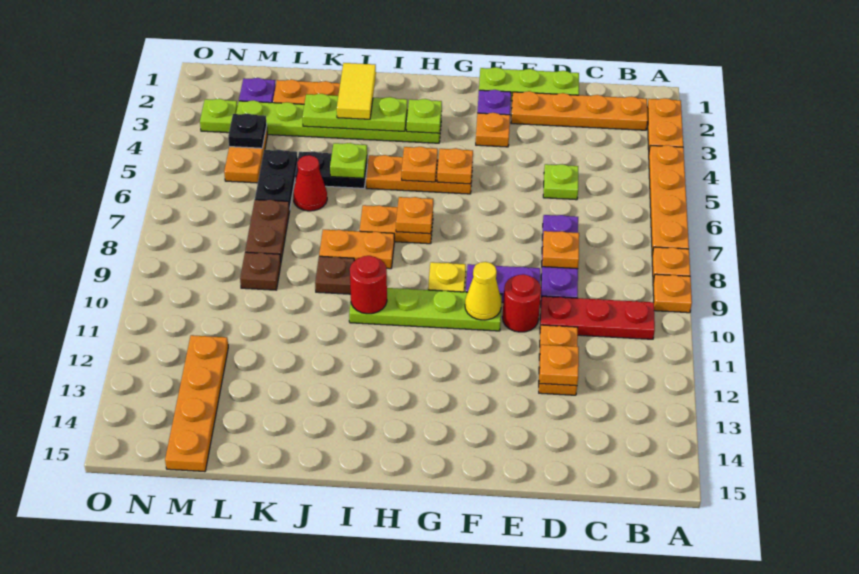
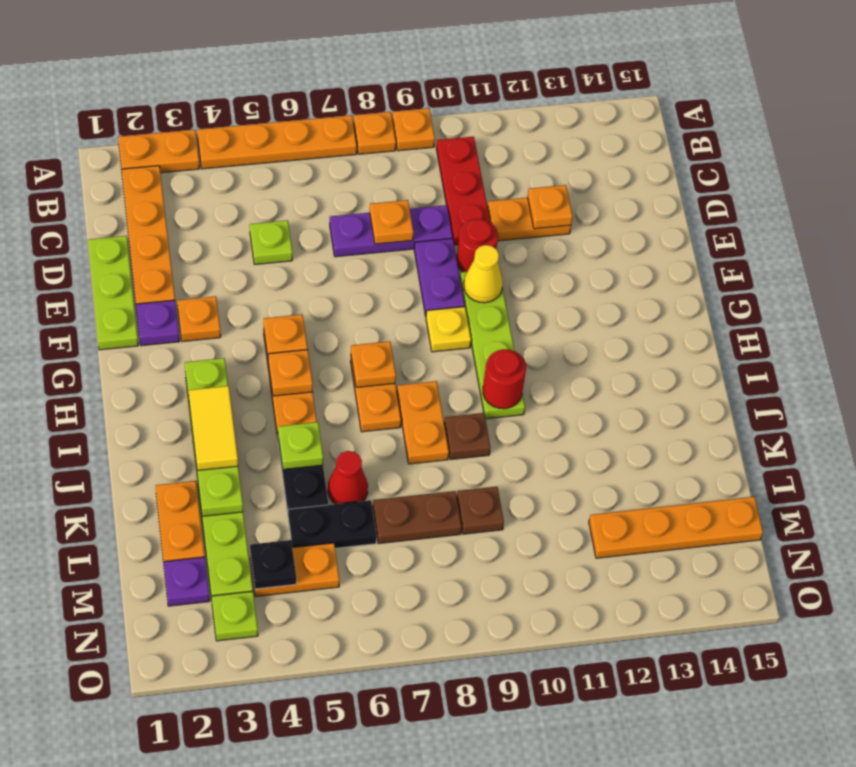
yellow tile J2:J3 level 3 -> yellow tile I3:J3 level 3

